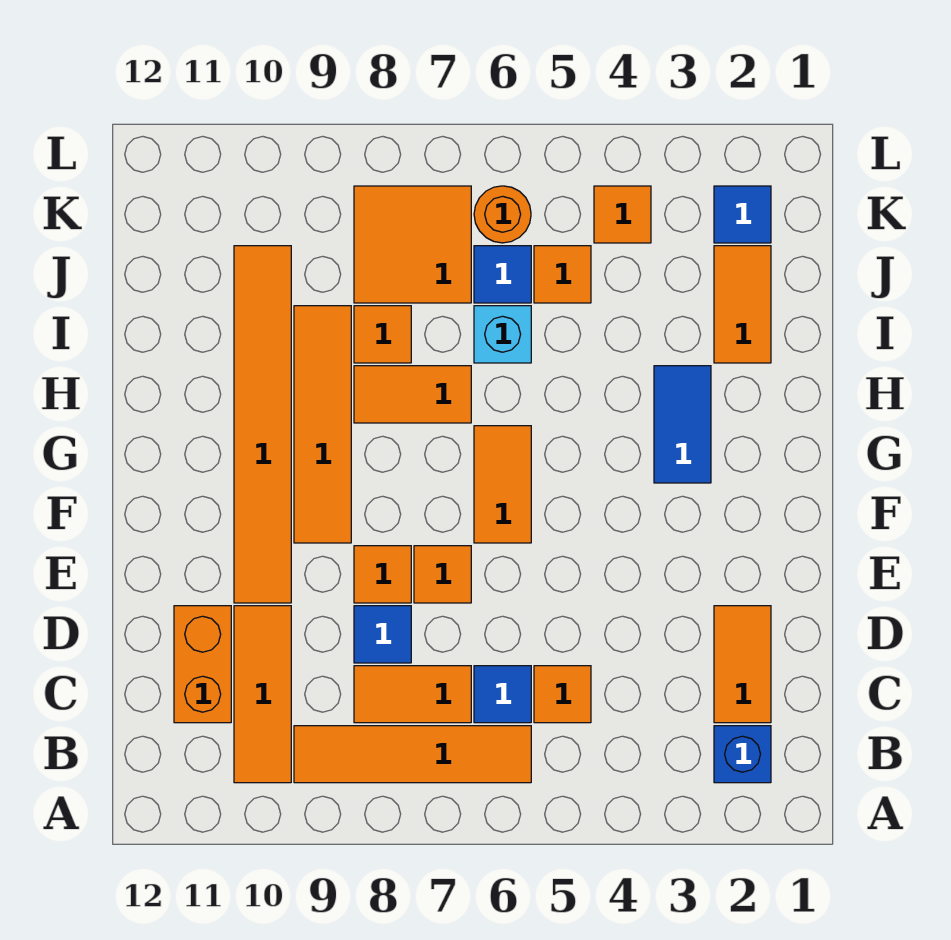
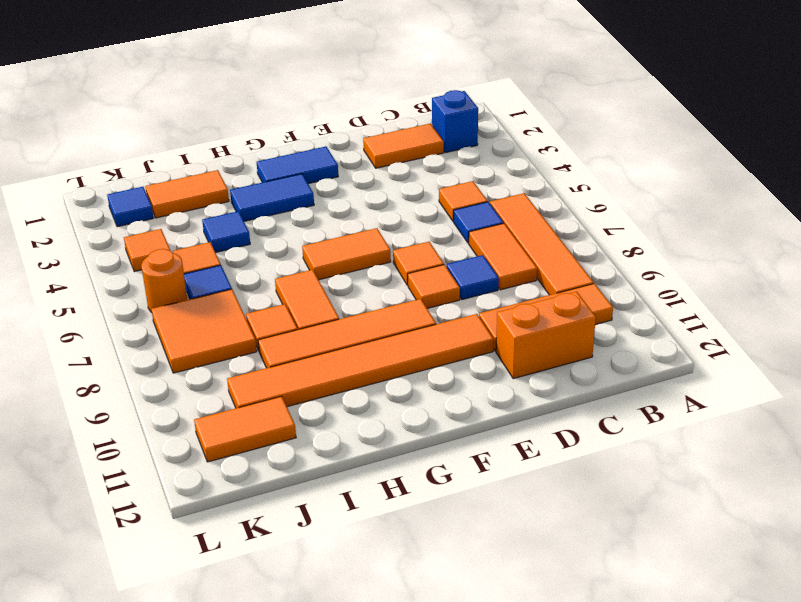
none -> blue tile F2:G2 level 1
none -> blue tile I4 level 1
cyan brick I6 level 1 -> none
none -> orange tile J11:K11 level 1

